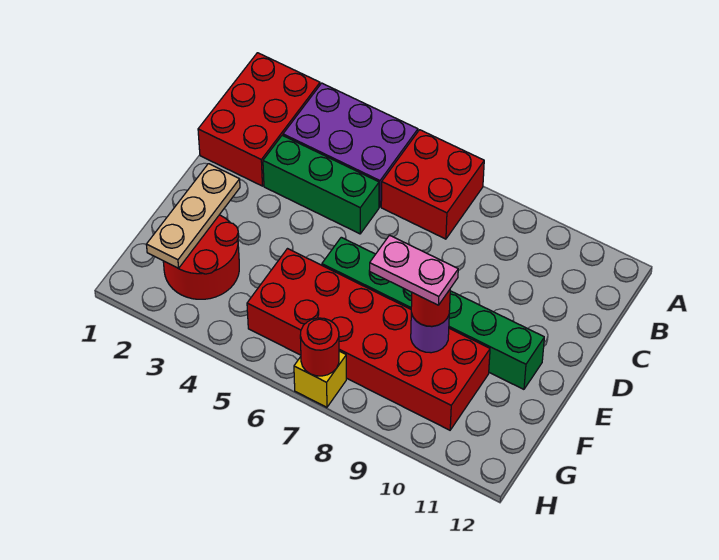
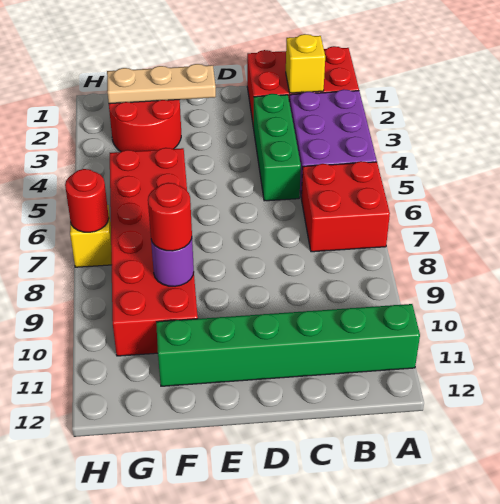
none -> yellow brick B2 level 2
green brick E6:E11 level 1 -> green brick A11:F11 level 1
pink plate F8:F9 level 4 -> none

